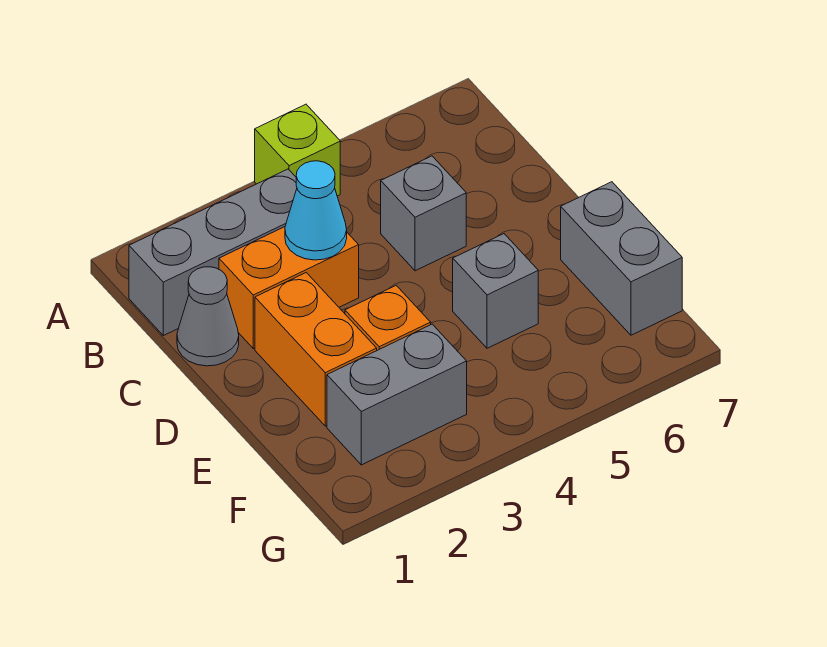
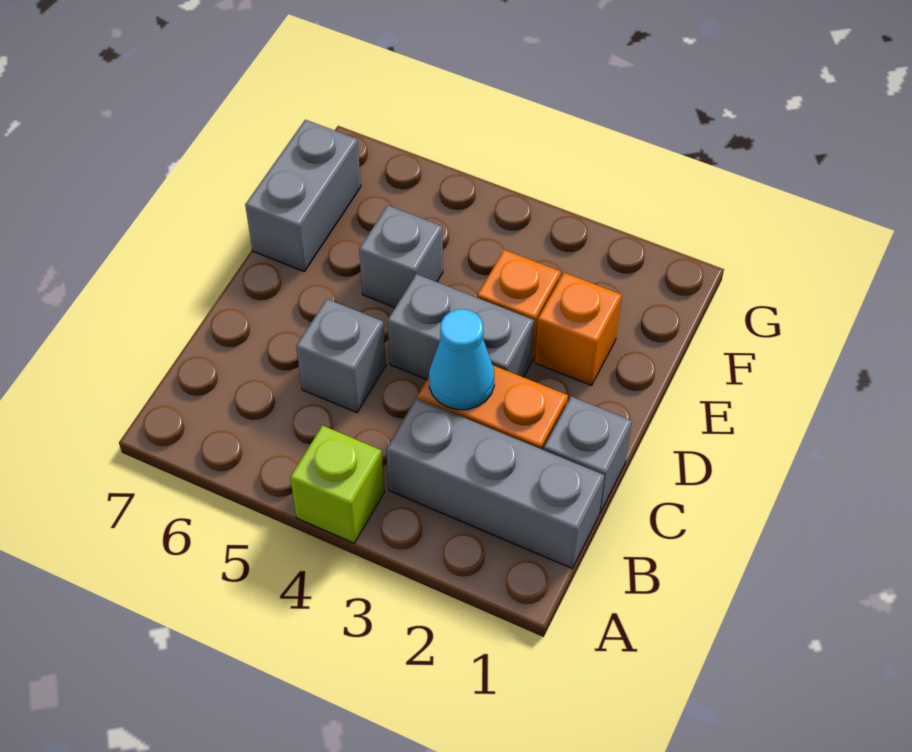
grey cone C1 level 1 -> grey brick C1 level 1
orange brick D2:E2 level 1 -> orange brick E2 level 1
grey brick F2:F3 level 1 -> grey brick D3:D4 level 1

